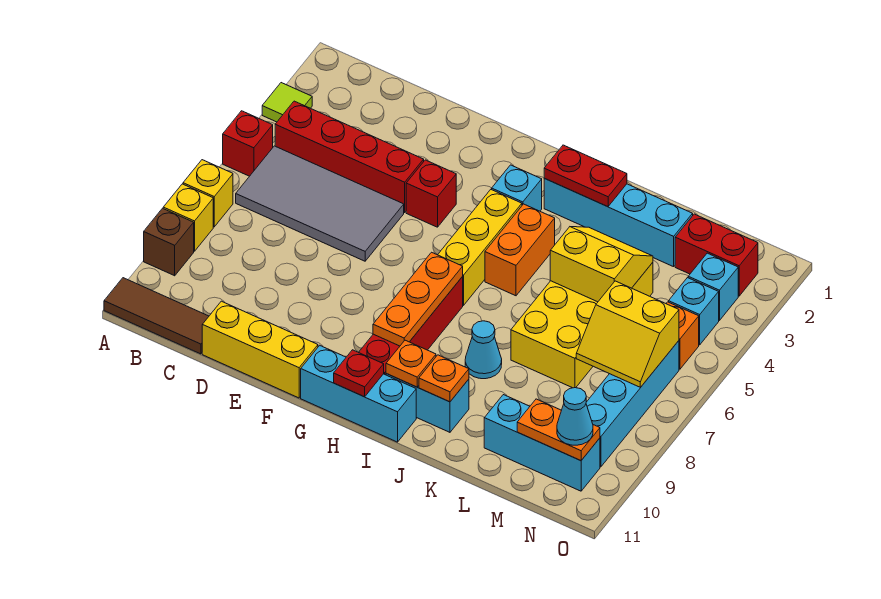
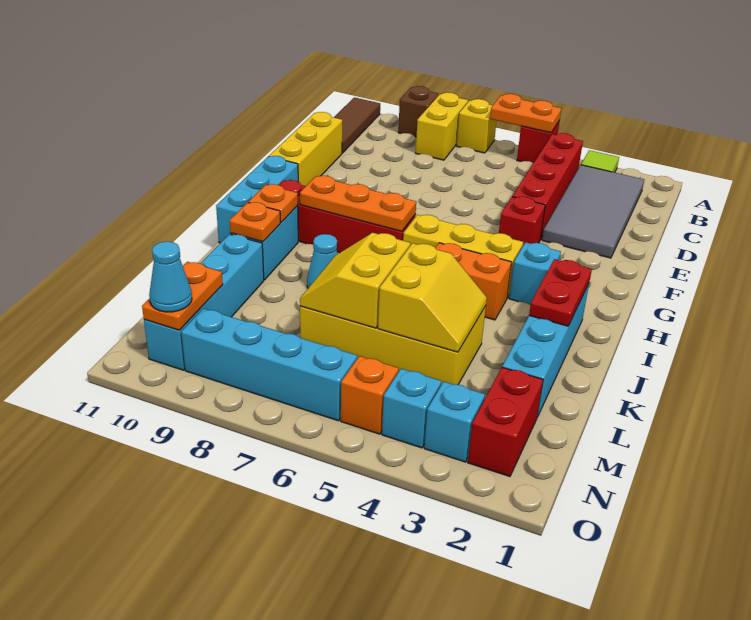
none -> orange plate A5:A6 level 2
yellow brick A8 level 1 -> yellow brick A8:B8 level 1
grey tile B5:E6 level 1 -> grey tile B2:E3 level 1
red plate H11 level 2 -> none
cyan brick L10:N10 level 1 -> cyan brick K10:N10 level 1
yellow slope M6:N7 level 2 top 6 -> yellow slope K6:L7 level 2 top 6

